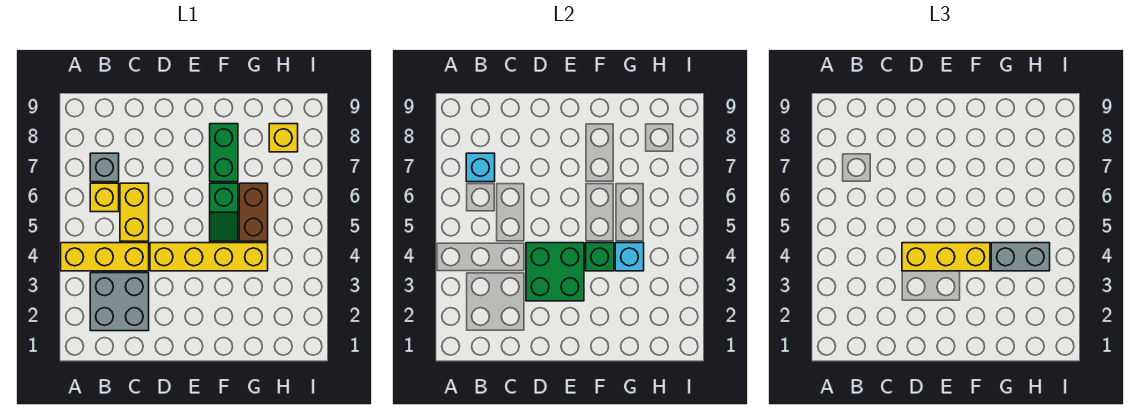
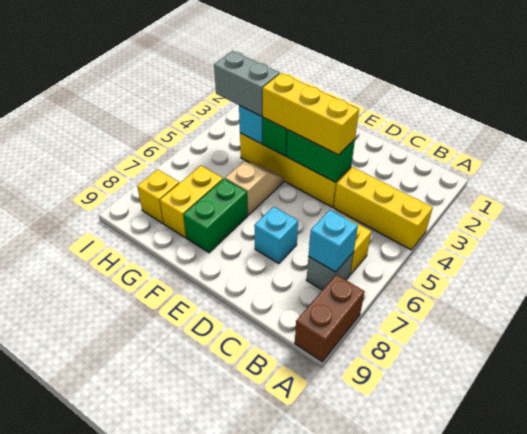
grey brick B2:C3 level 1 -> none
yellow brick C5:C6 level 1 -> yellow brick G7:G8 level 1
green brick D3:E4 level 2 -> green brick D4:E4 level 2
none -> cyan brick D7 level 1
green slope F5:F6 level 1 top 6 -> tan slope F5:F6 level 1 top 6
brown brick G5:G6 level 1 -> brown brick A8:A9 level 1

